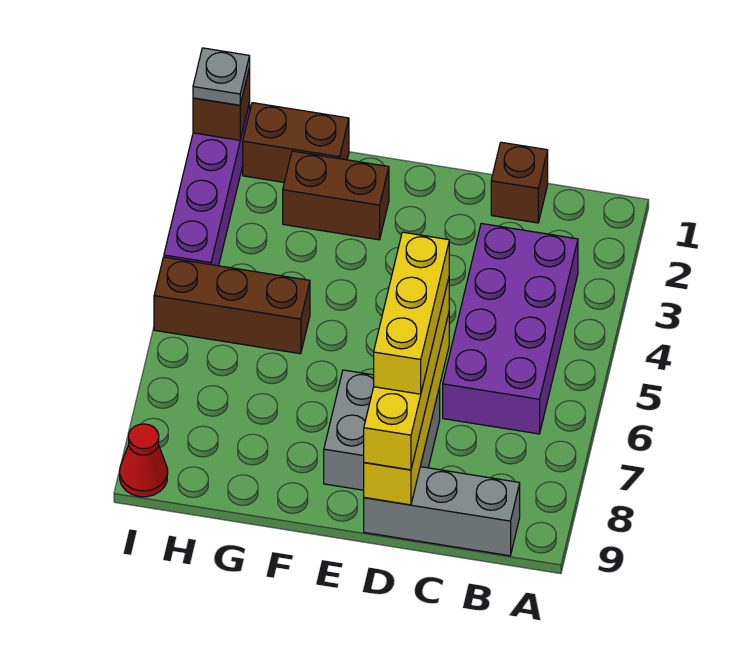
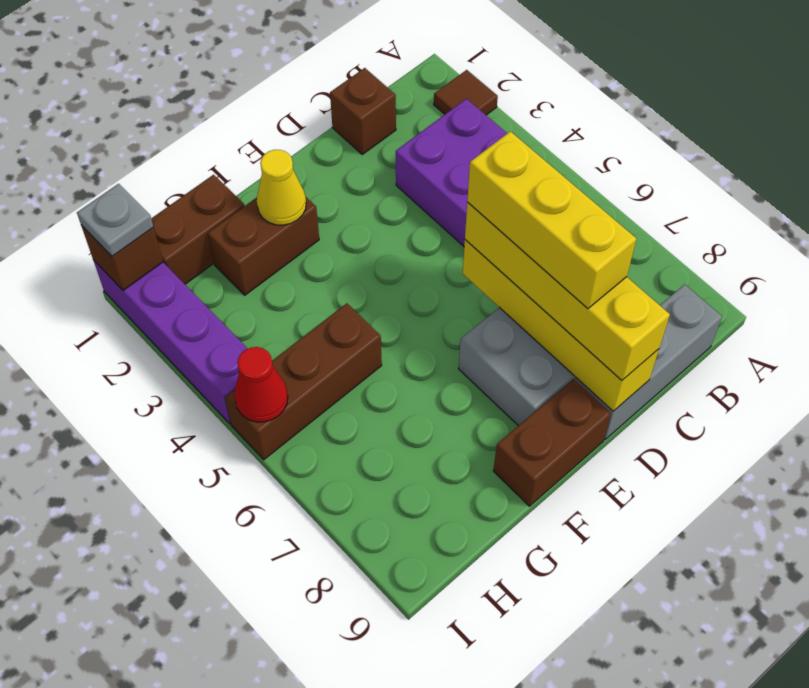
none -> brown tile A2 level 1
none -> brown brick E9:F9 level 1
none -> yellow cone F2 level 2
red cone I9 level 1 -> red cone I5 level 2

